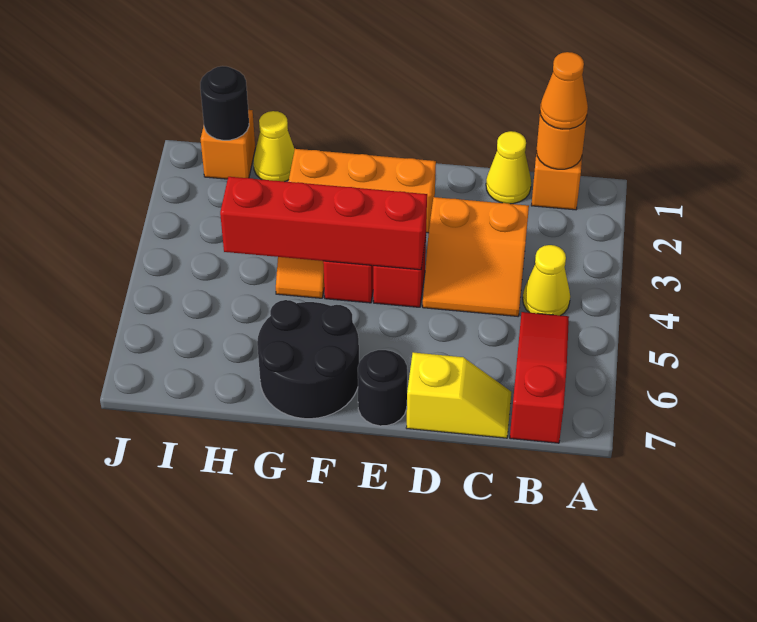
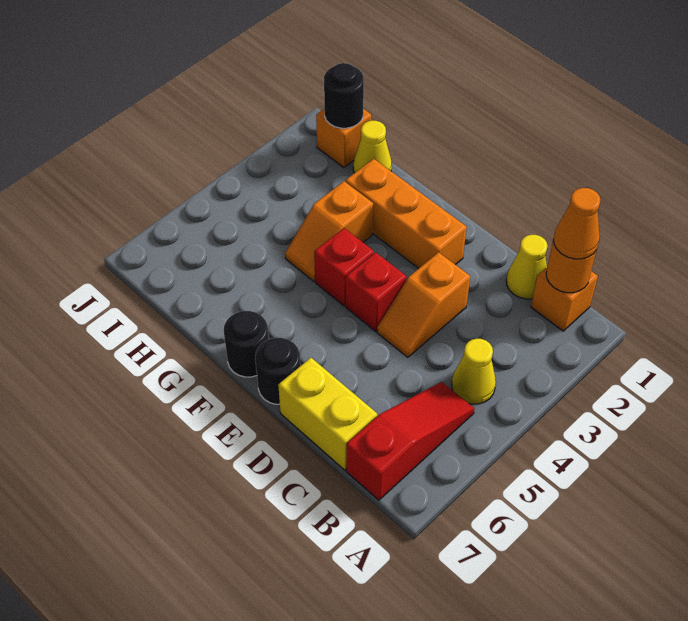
orange slope C3:D4 level 1 top 3 -> orange slope D3:D4 level 1 top 3
yellow slope C7:D7 level 1 top D -> yellow brick C7:D7 level 1
red brick E4:H4 level 2 -> none
black round brick F6:G7 level 1 -> black round brick F7 level 1

